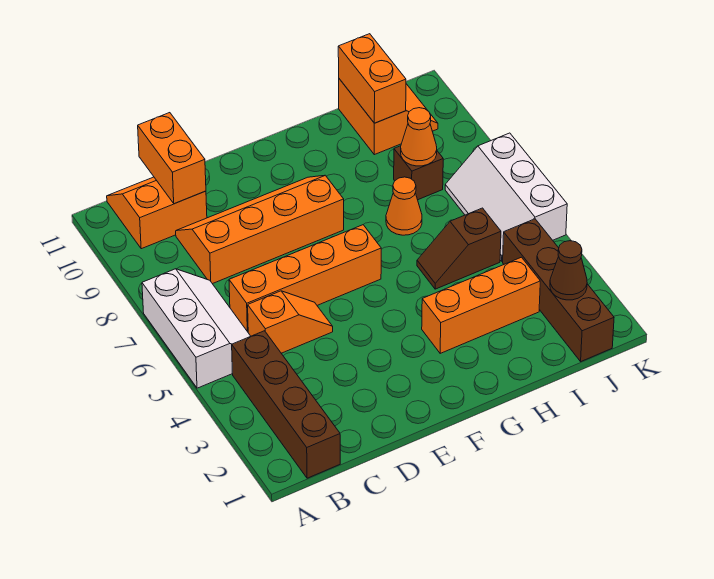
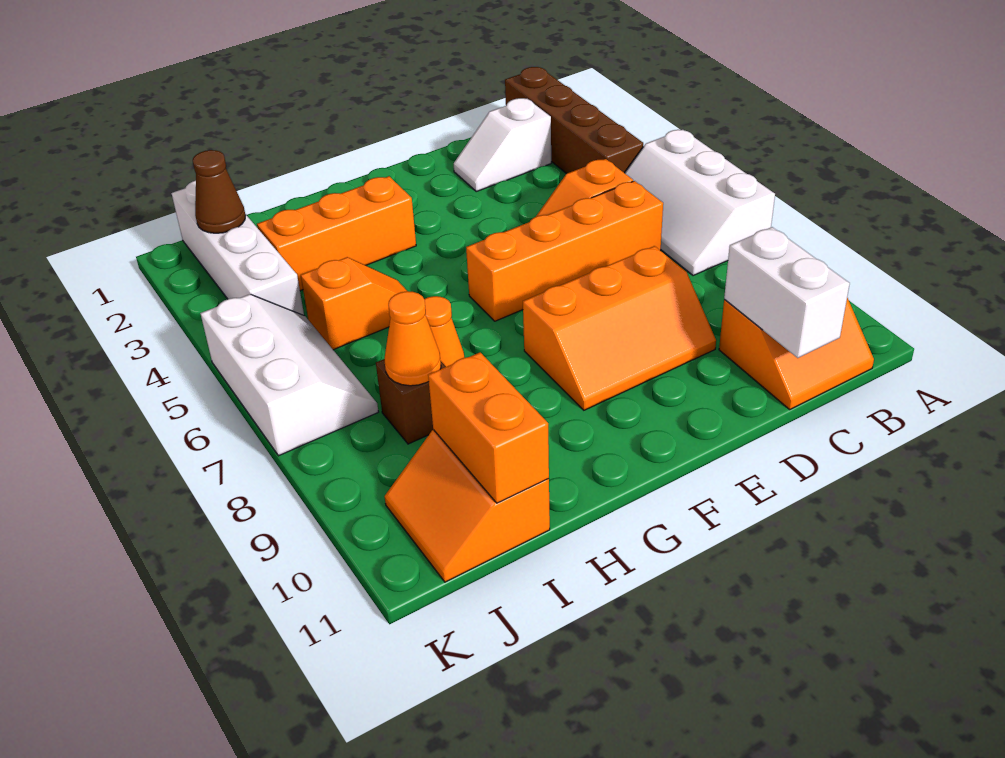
none -> white slope C2:D2 level 1 top C
orange slope C8:F9 level 1 top 8 -> orange slope D8:F9 level 1 top 8
orange brick C10:C11 level 2 -> white brick C10:C11 level 2
brown slope H5:I5 level 1 top I -> orange slope H5:I5 level 1 top I
brown brick J1:J4 level 1 -> white brick J1:J4 level 1

